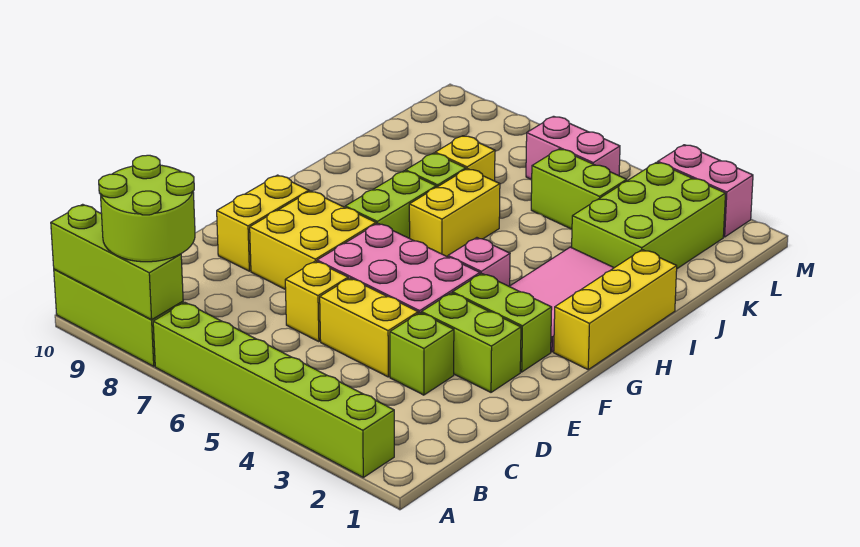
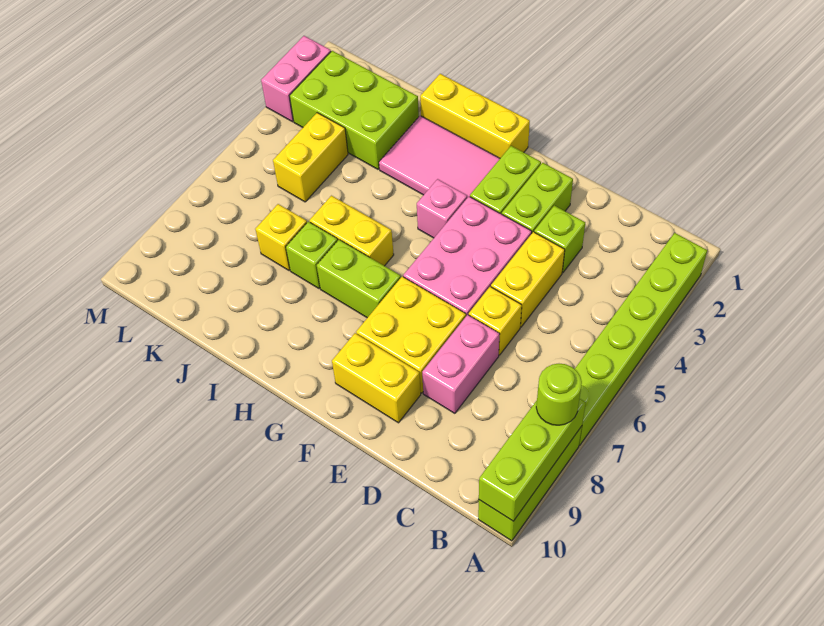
lime round brick A8:B9 level 3 -> lime round brick A8 level 3
lime brick K4:K5 level 1 -> yellow brick K4:K5 level 1
pink brick L5:L6 level 1 -> pink brick D7:D8 level 1

